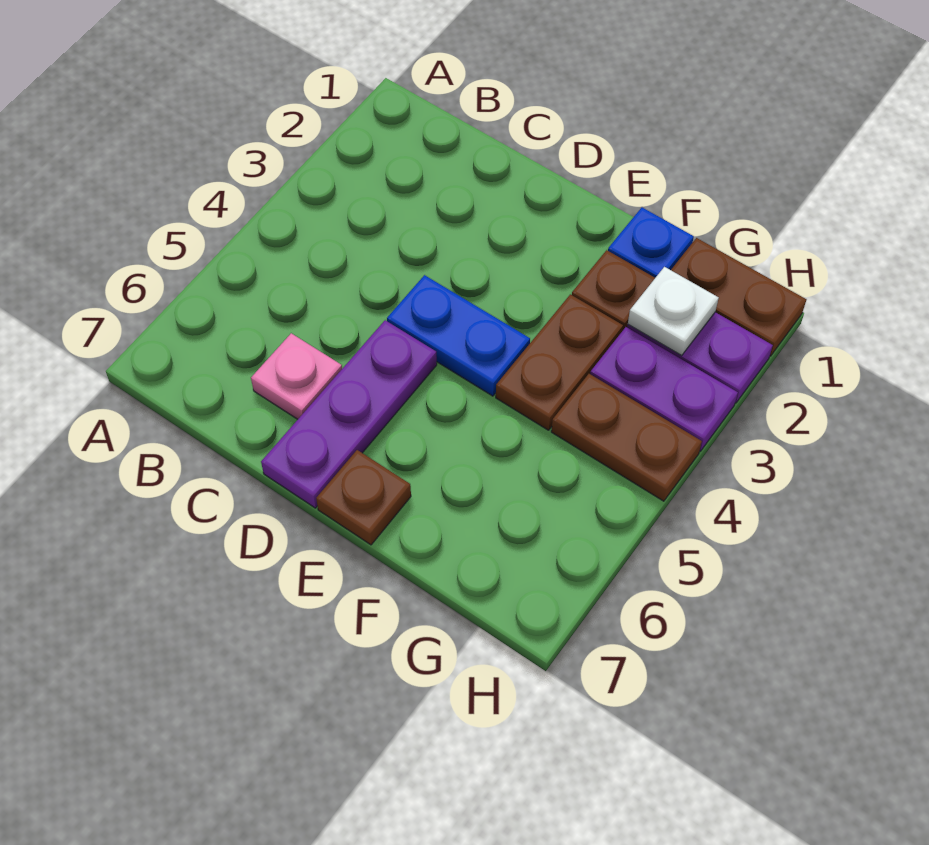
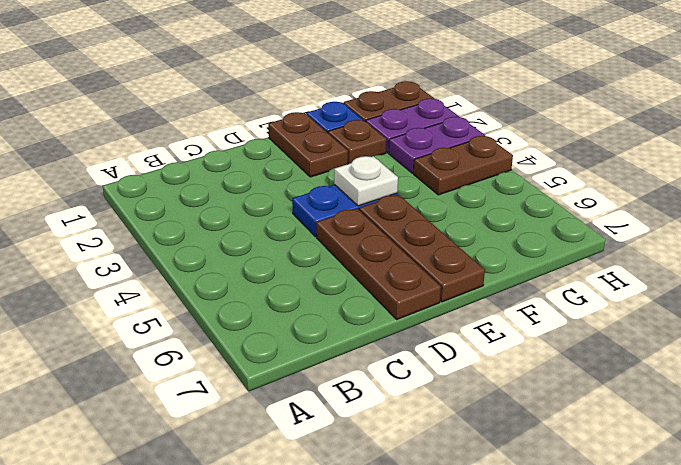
pink plate C6 level 1 -> none
purple plate D5:D7 level 1 -> brown plate D5:D7 level 1
brown plate E7 level 1 -> brown plate E5:E7 level 1
brown plate F3:F4 level 1 -> brown plate E1:E2 level 1
white plate G2 level 2 -> white plate E4 level 2

